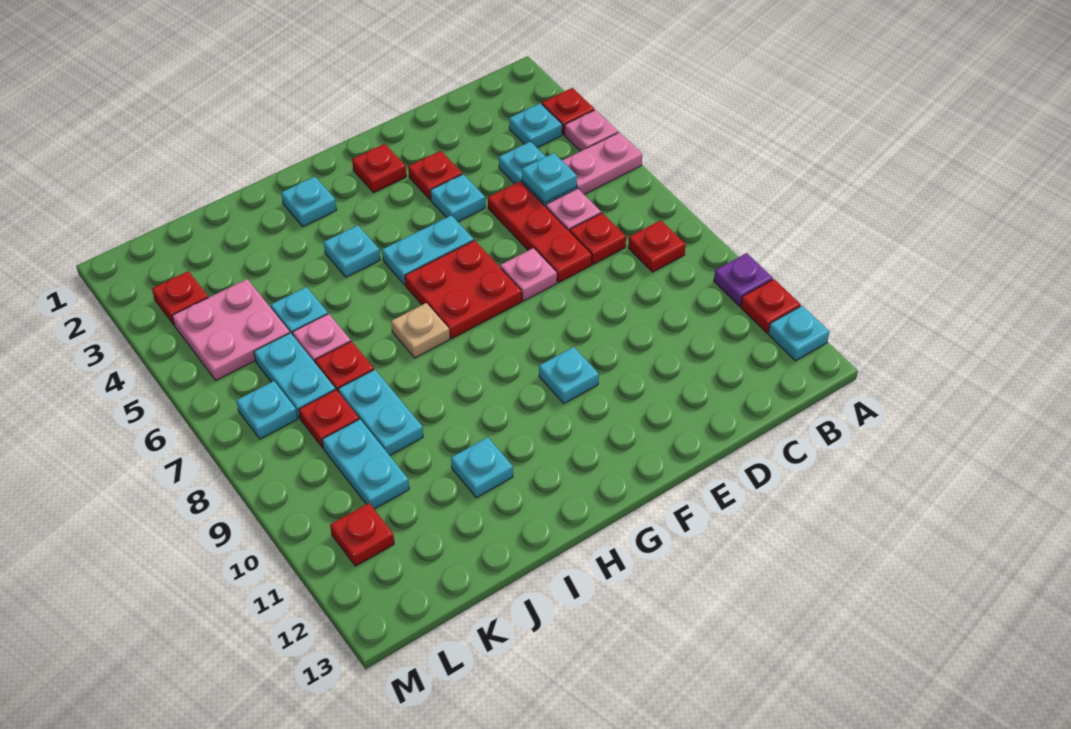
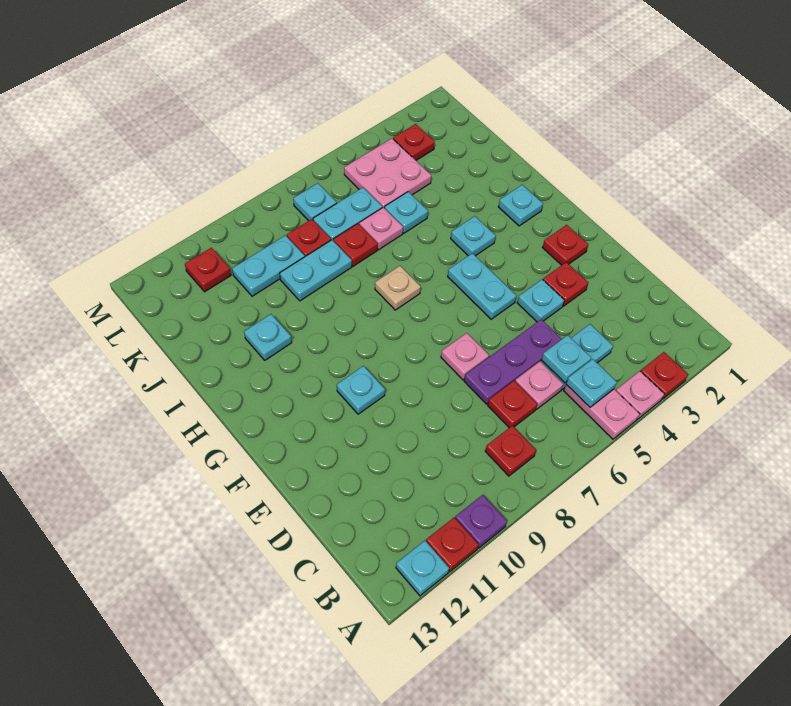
cyan plate B3 level 1 -> cyan plate B5 level 2
red plate D5:D7 level 1 -> purple plate D5:D7 level 1
red plate F6:G7 level 1 -> none

